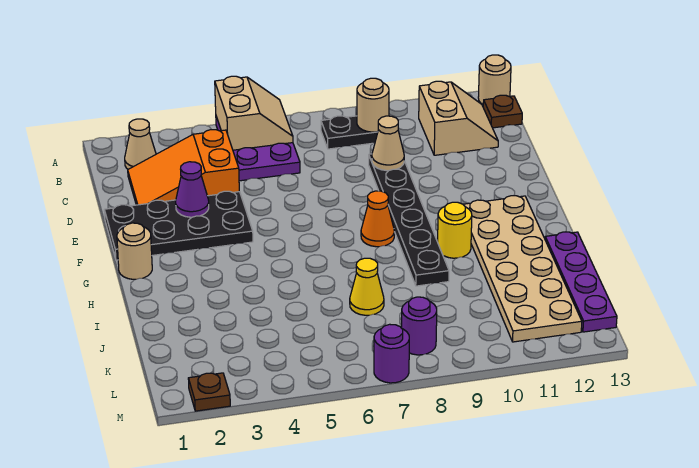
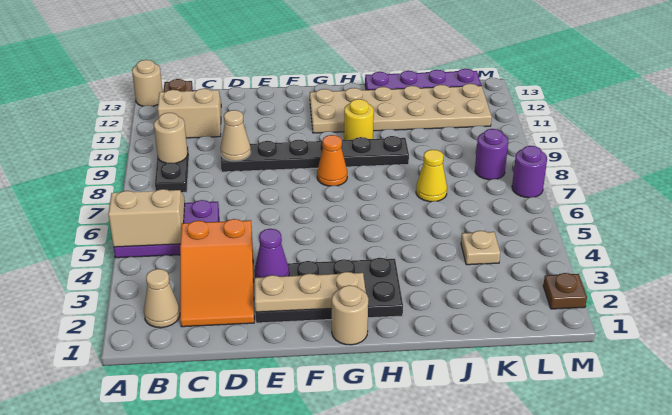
black plate E1:F4 level 1 -> black plate E2:H3 level 1
none -> tan plate E2:G2 level 2
none -> tan plate K4 level 1

